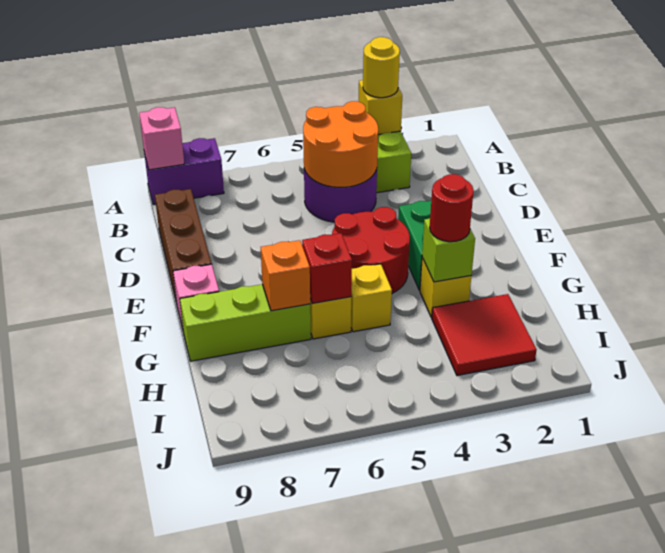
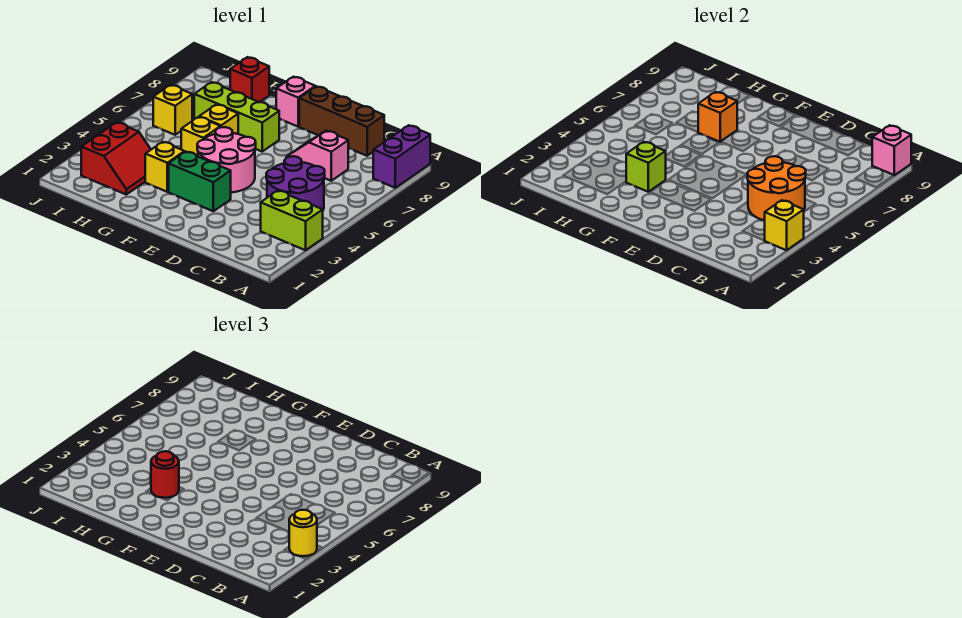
none -> pink slope C7:D7 level 1 top C
red round brick E4:F5 level 1 -> pink round brick E4:F5 level 1
red brick G6 level 2 -> red brick H9 level 1
lime brick G7:G9 level 1 -> lime brick F7:H7 level 1
red tile H2:I3 level 1 -> red slope H2:I3 level 1 top I
none -> yellow brick I6 level 1

